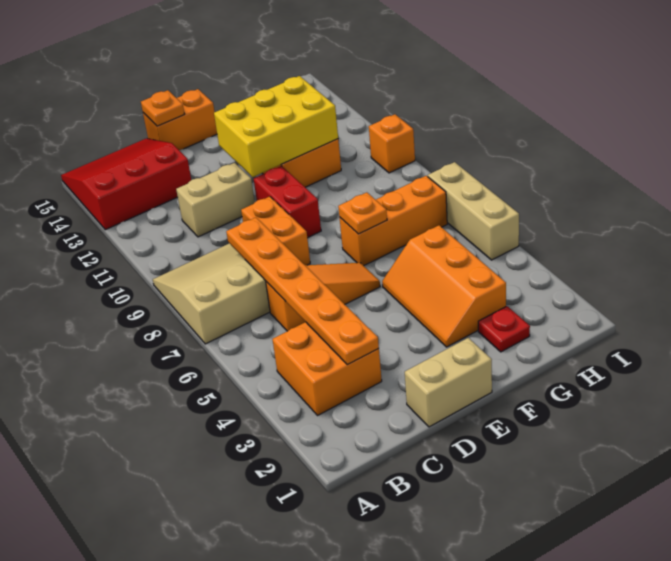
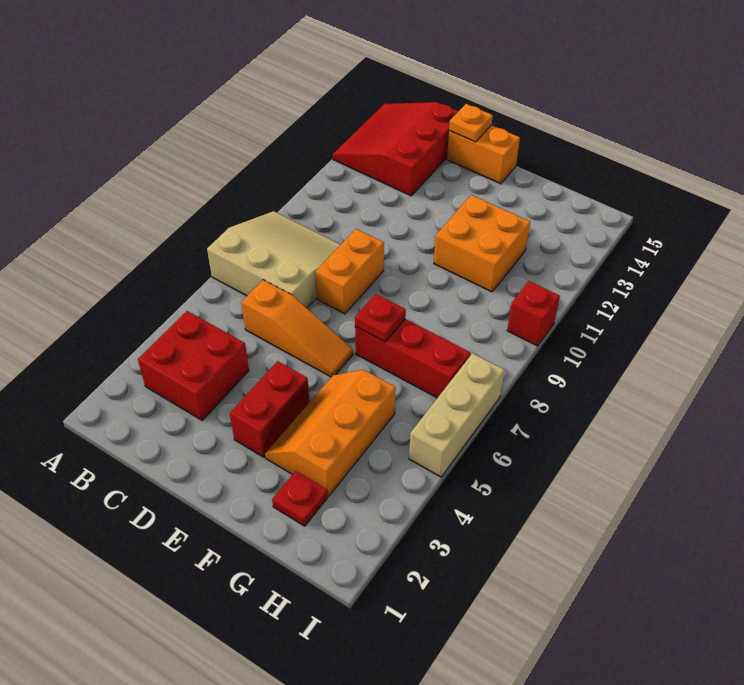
red slope A13:C15 level 1 top 13 -> red slope A13:C15 level 1 top C
orange brick B3:C4 level 1 -> red brick B3:C4 level 1
orange plate C3:C8 level 2 -> none
tan brick C11:D11 level 1 -> none
tan brick D1:E1 level 1 -> none
red brick E9:E10 level 1 -> red brick E3:E4 level 1
yellow brick E11:G12 level 2 -> none
orange brick F7:H7 level 1 -> red brick F7:H7 level 1
orange plate F7 level 2 -> red plate F7 level 2
orange brick I10 level 1 -> red brick I10 level 1

